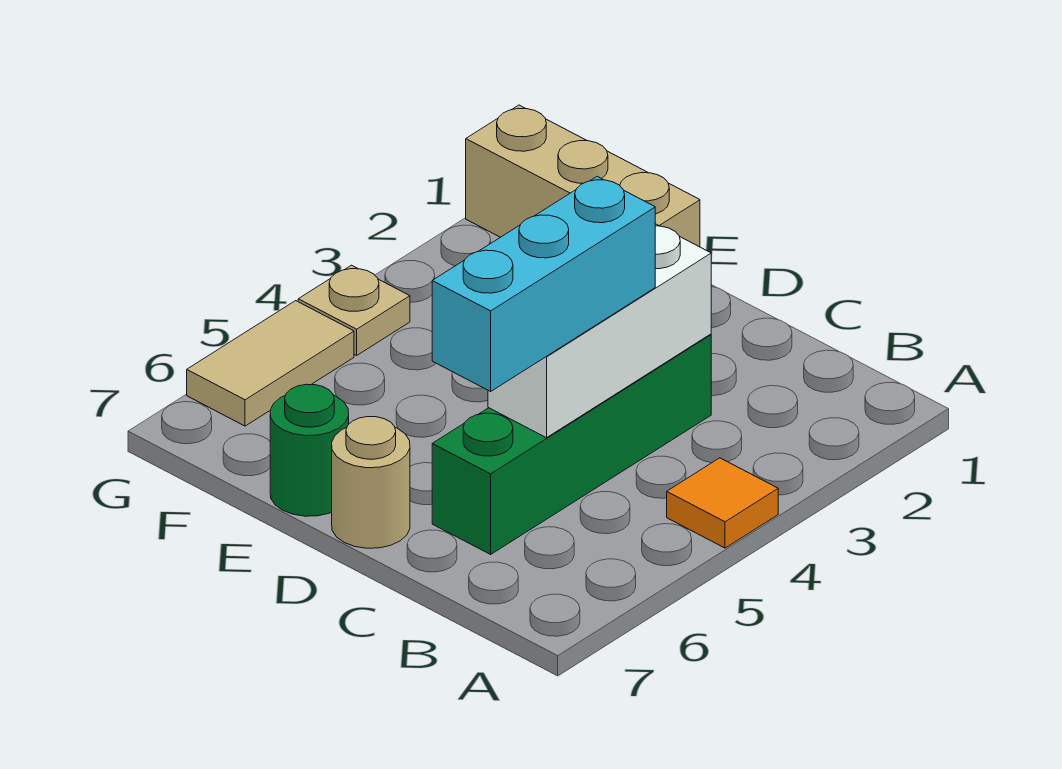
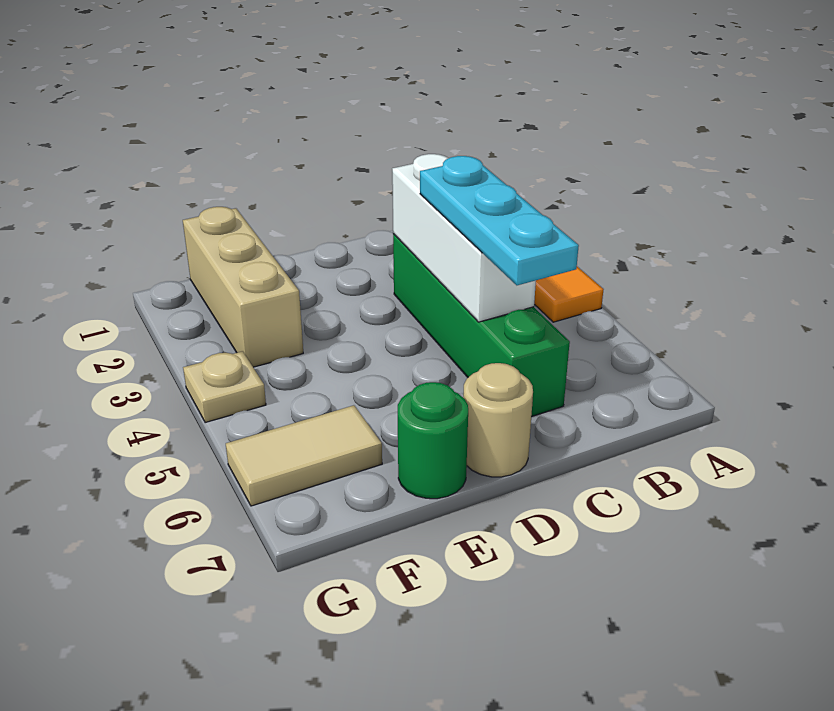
cyan brick C4:C6 level 3 -> cyan plate C4:C6 level 3
tan brick E1:G1 level 1 -> tan brick F1:F3 level 1
tan tile G5:G6 level 1 -> tan tile F6:G6 level 1

